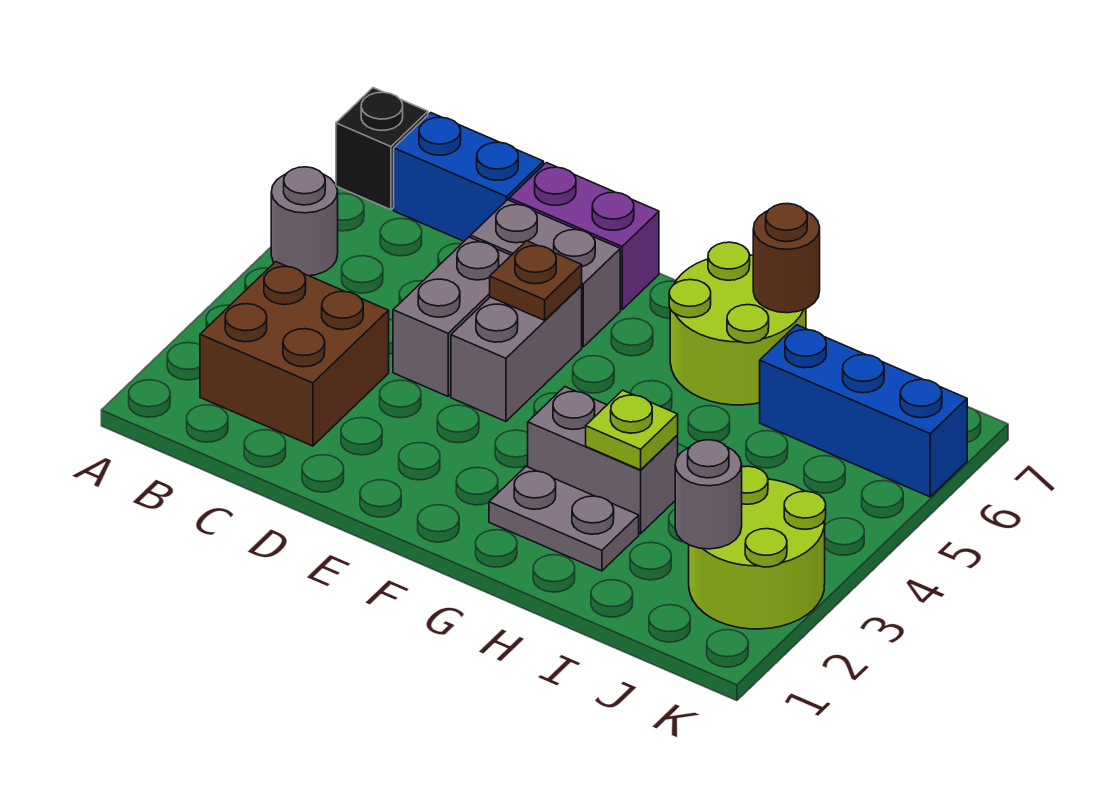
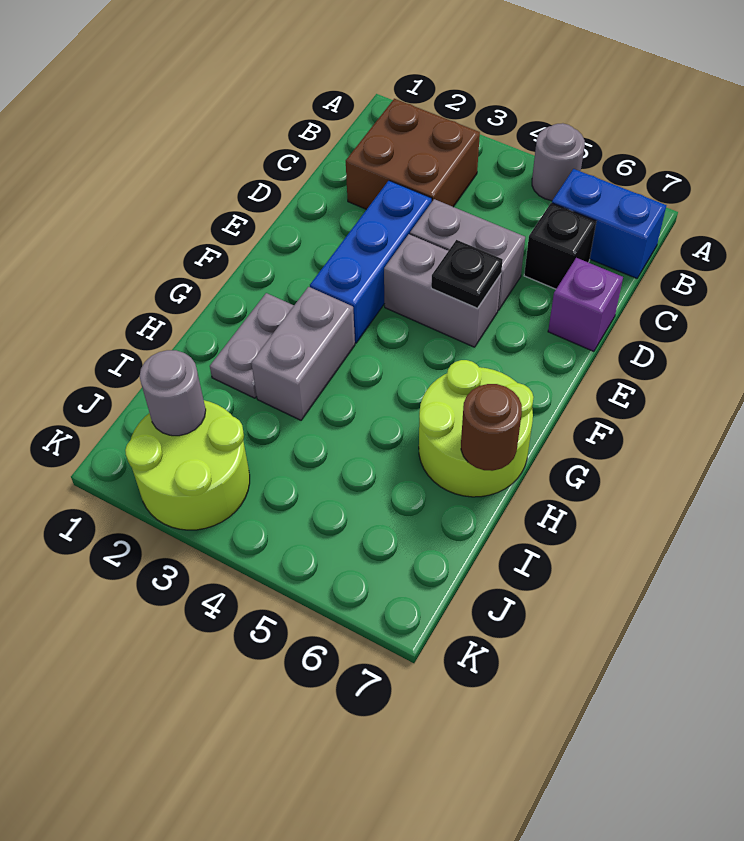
black brick A7 level 1 -> black brick C6 level 1
blue brick B7:C7 level 1 -> blue brick B6:B7 level 1
grey brick D6:E6 level 1 -> none
purple brick D7:E7 level 1 -> purple brick D7 level 1
brown plate E5 level 2 -> black plate E5 level 2
lime plate H3 level 2 -> none
blue brick I6:K6 level 1 -> blue brick D3:F3 level 1

